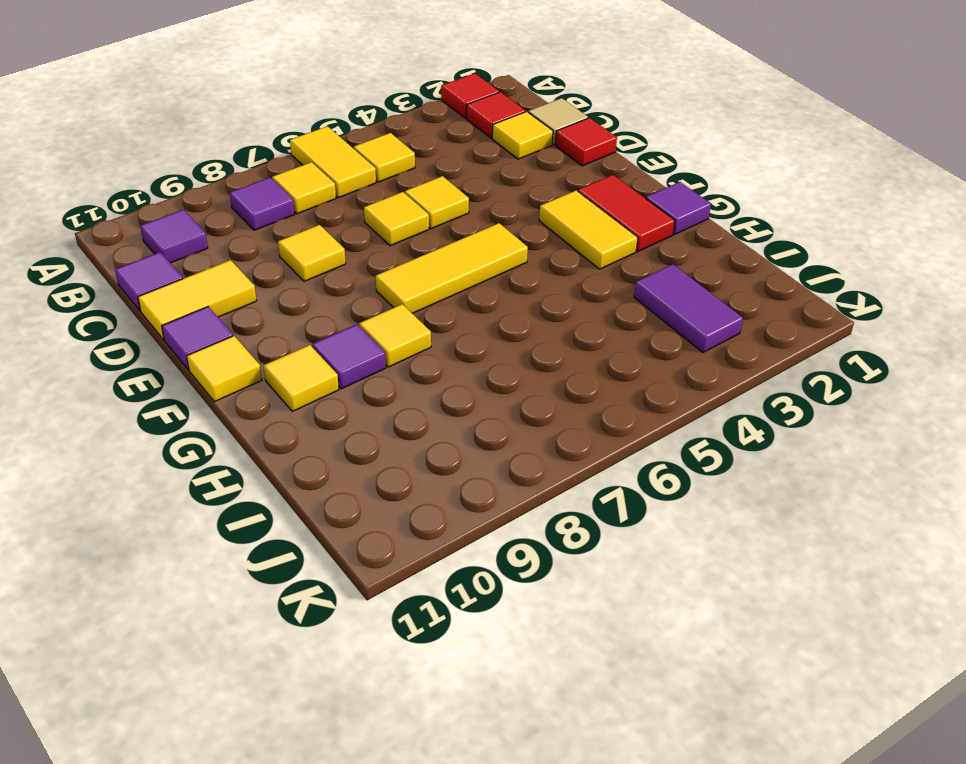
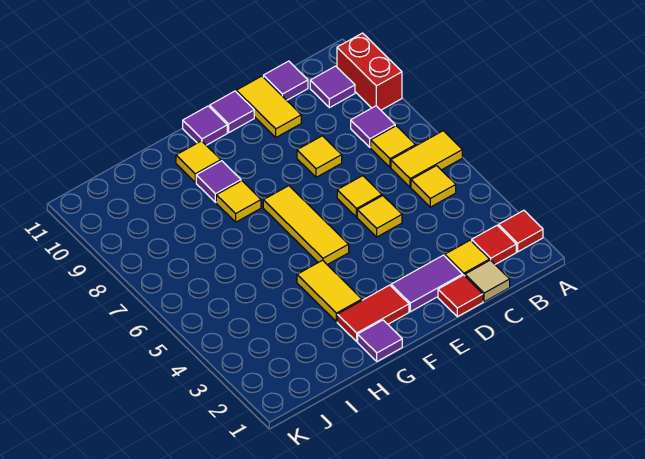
none -> red brick A9:A10 level 1
yellow tile F3:G3 level 1 -> yellow tile G3:G4 level 1
yellow tile F11 level 1 -> purple tile F11 level 1
purple tile I3:J3 level 1 -> purple tile D2:E2 level 1

